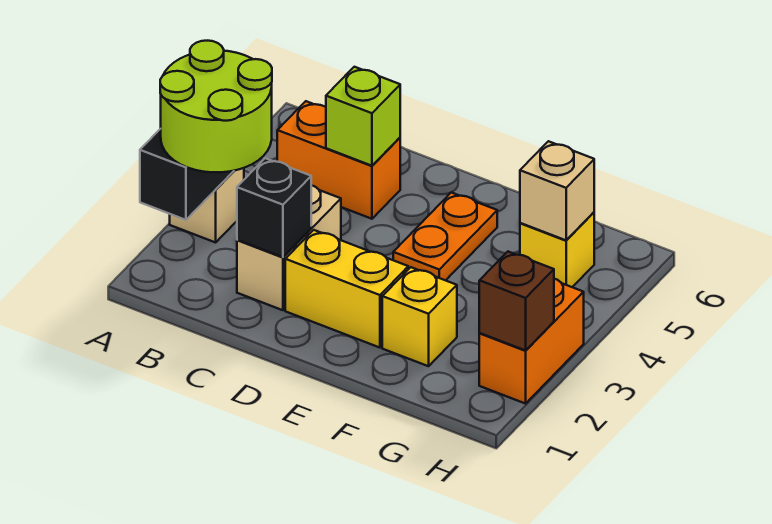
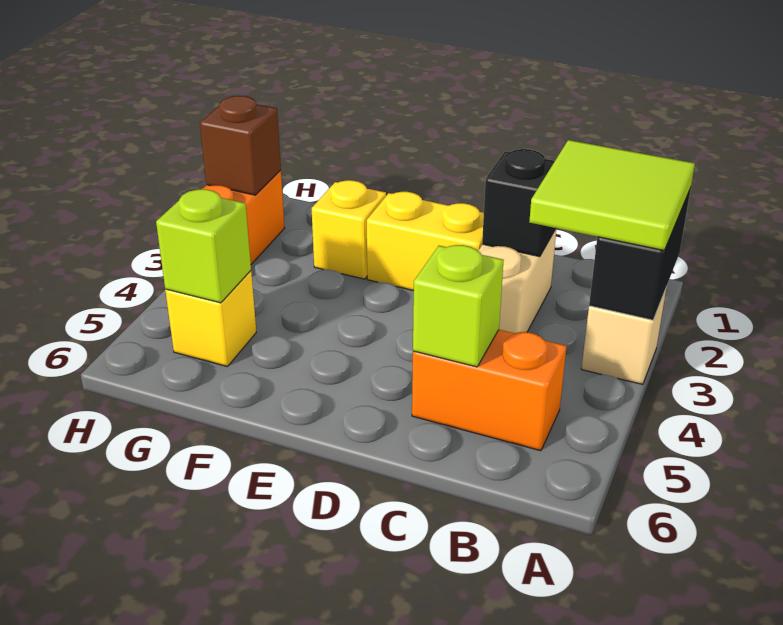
lime round brick A2:B3 level 3 -> lime tile A2:B3 level 3
orange plate E4:E5 level 1 -> none
tan brick G5 level 2 -> lime brick G5 level 2

